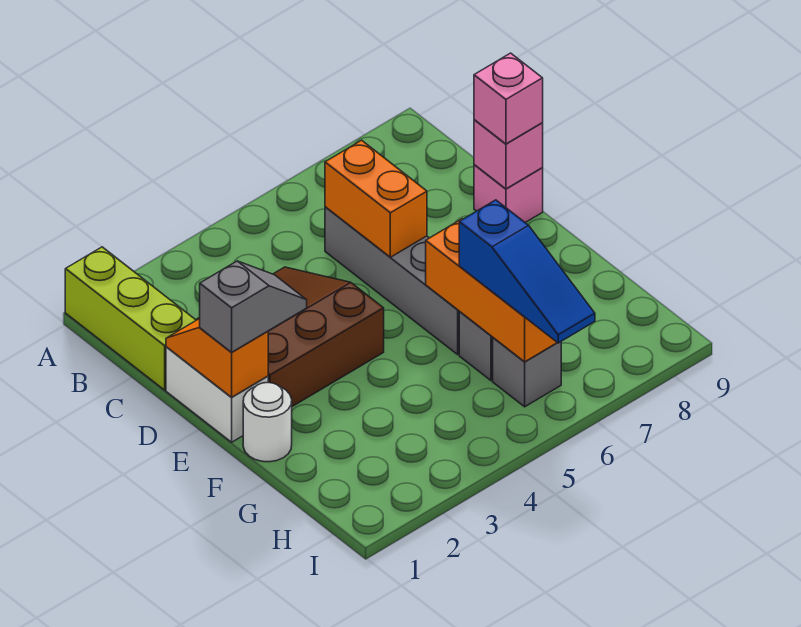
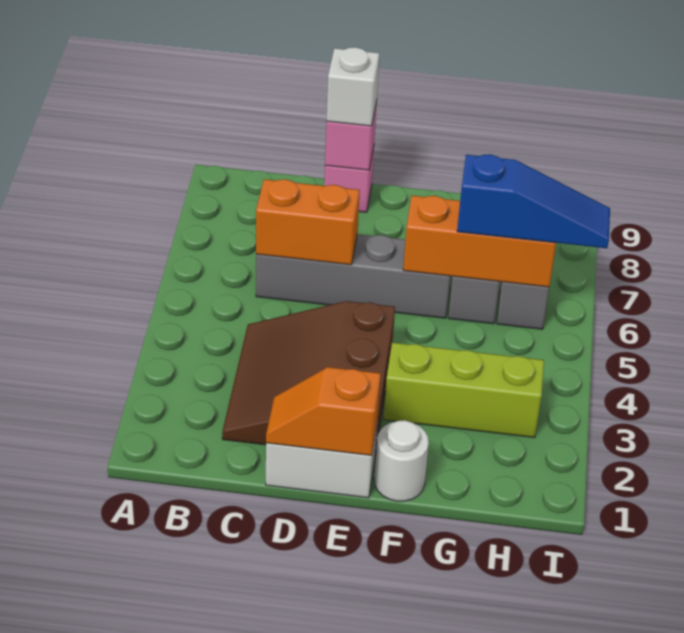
lime brick A1:C1 level 1 -> lime brick F3:H3 level 1
pink brick D9 level 3 -> white brick D9 level 3
grey slope E1:E2 level 3 top 1 -> none

